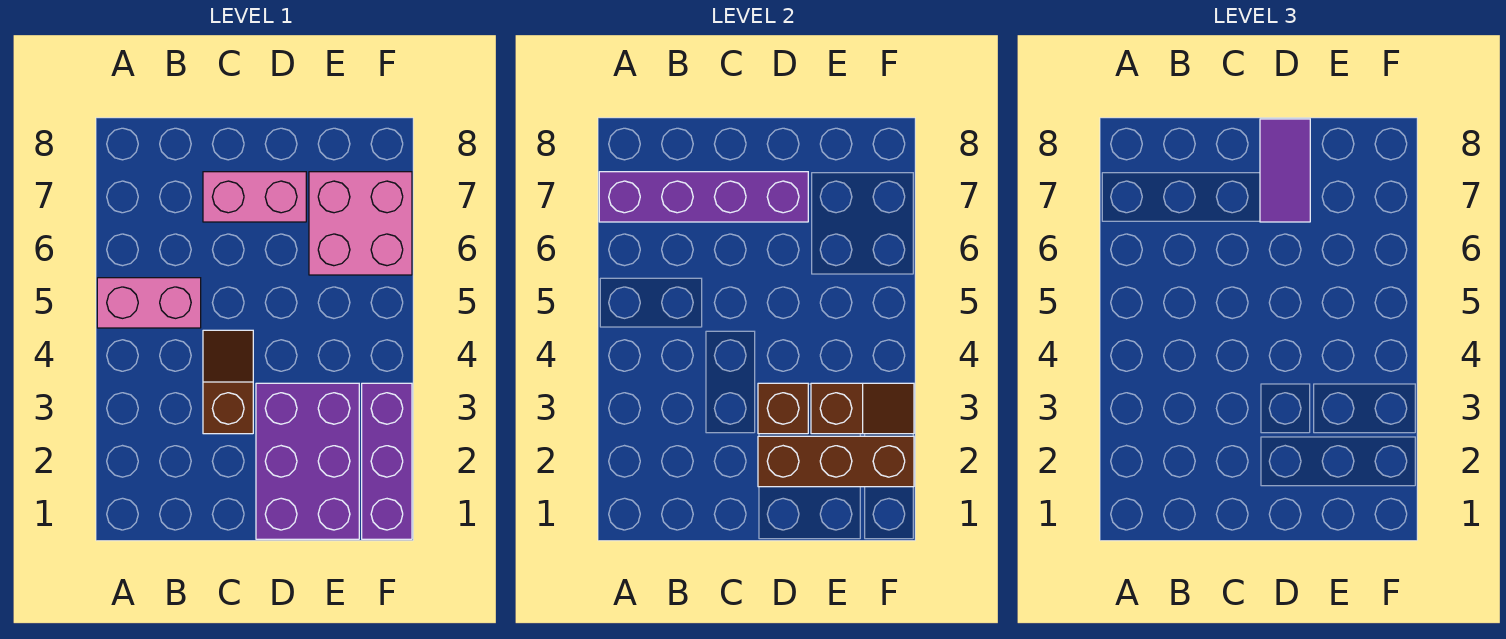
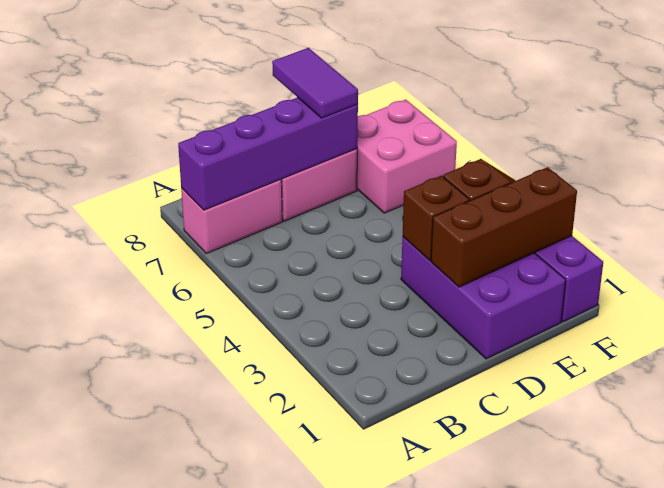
pink brick A5:B5 level 1 -> pink brick A7:B7 level 1
brown slope C3:C4 level 1 top 3 -> none

